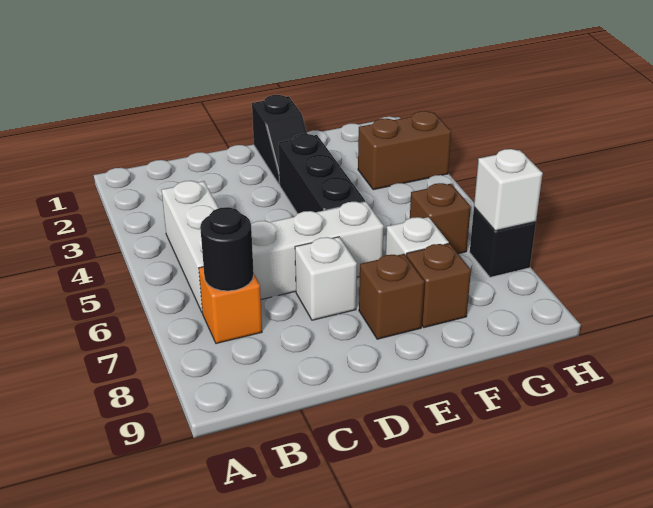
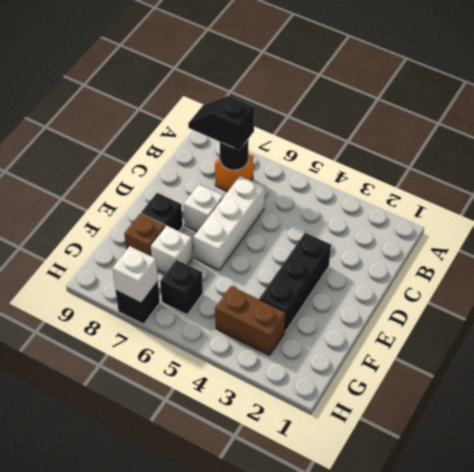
white brick B4:B6 level 1 -> none
black slope E1:E2 level 1 top 1 -> black slope B7:B8 level 3 top 7
black brick E3:E5 level 1 -> black brick D3:F3 level 1
brown brick E8 level 1 -> black brick E8 level 1
brown brick G3:H3 level 1 -> brown brick G3:G4 level 1
brown brick G6 level 1 -> black brick G6 level 1

